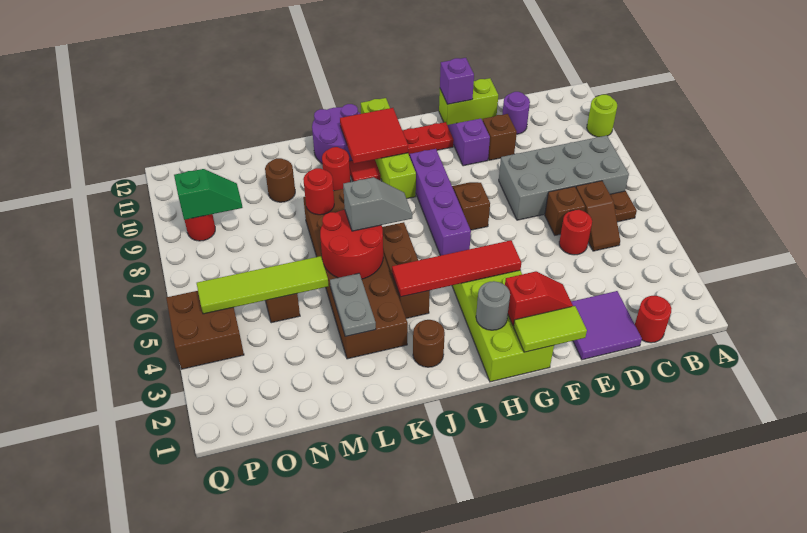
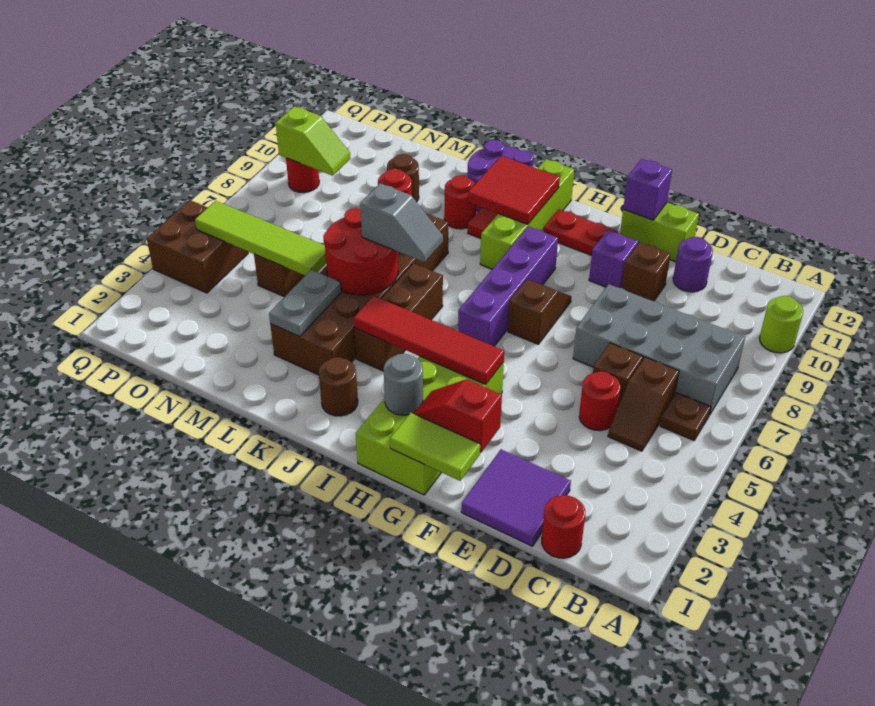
red slope F2:G2 level 2 top G -> red slope F2:G2 level 2 top F
green slope O9:P9 level 2 top P -> lime slope O9:P9 level 2 top P

